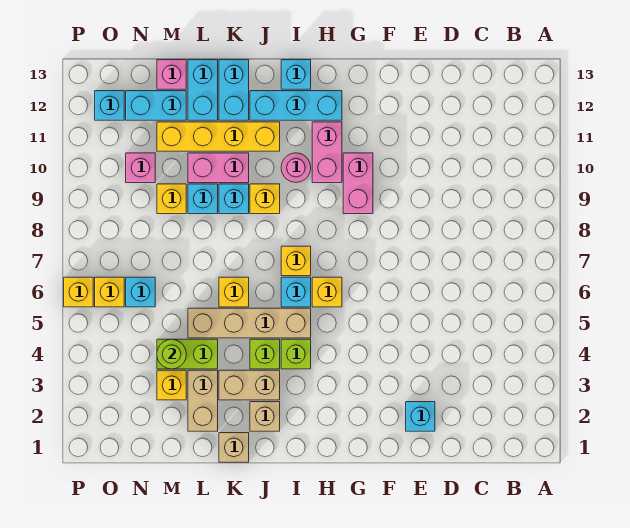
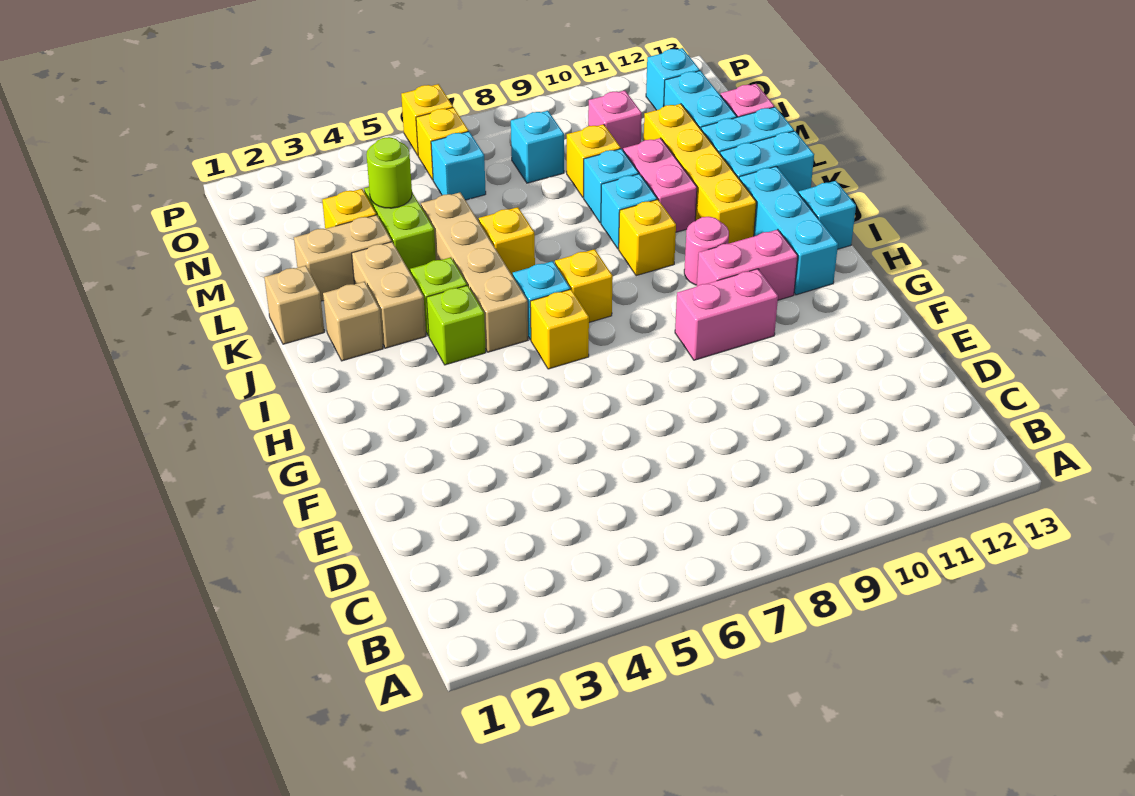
cyan brick E2 level 1 -> cyan brick N8 level 1

